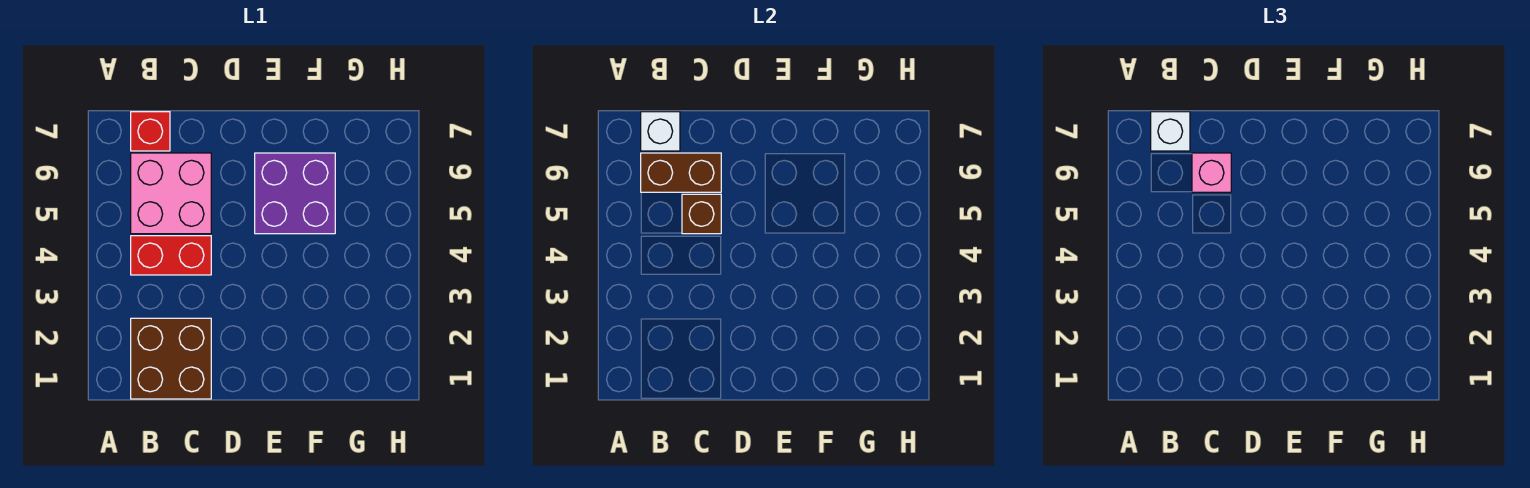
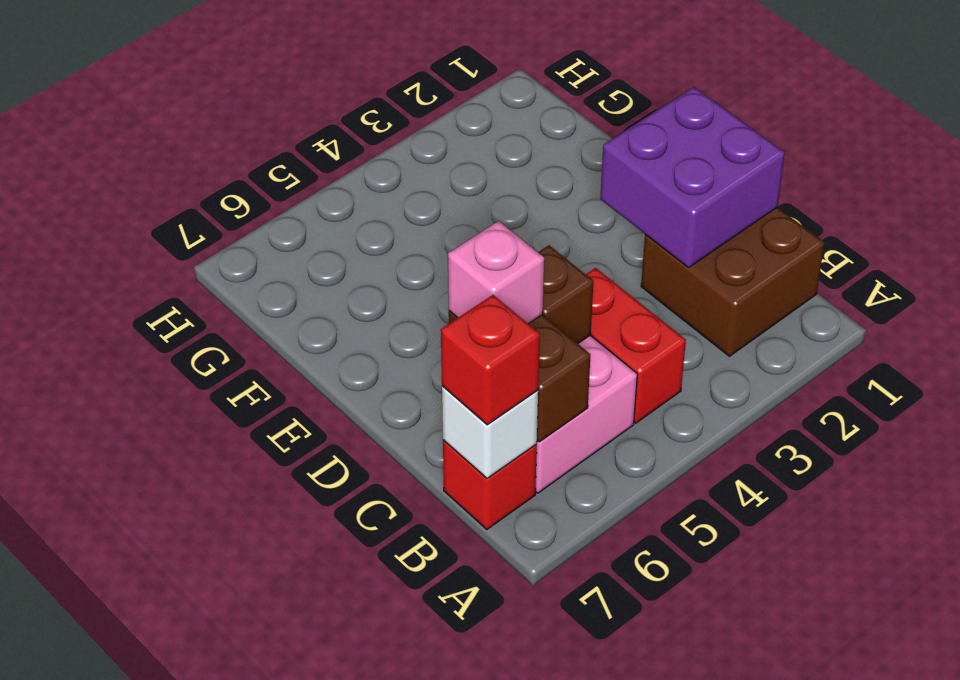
white brick B7 level 3 -> red brick B7 level 3
purple brick E5:F6 level 1 -> purple brick C1:D2 level 2

